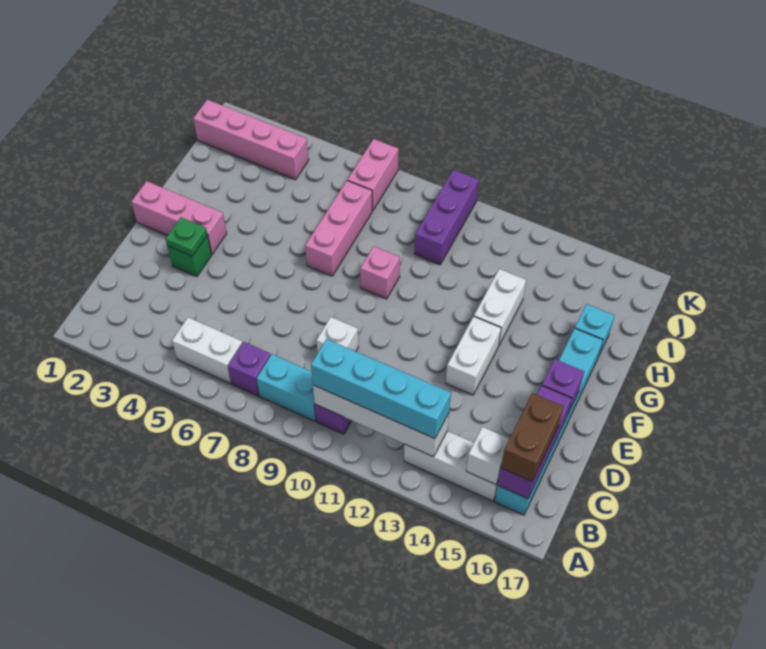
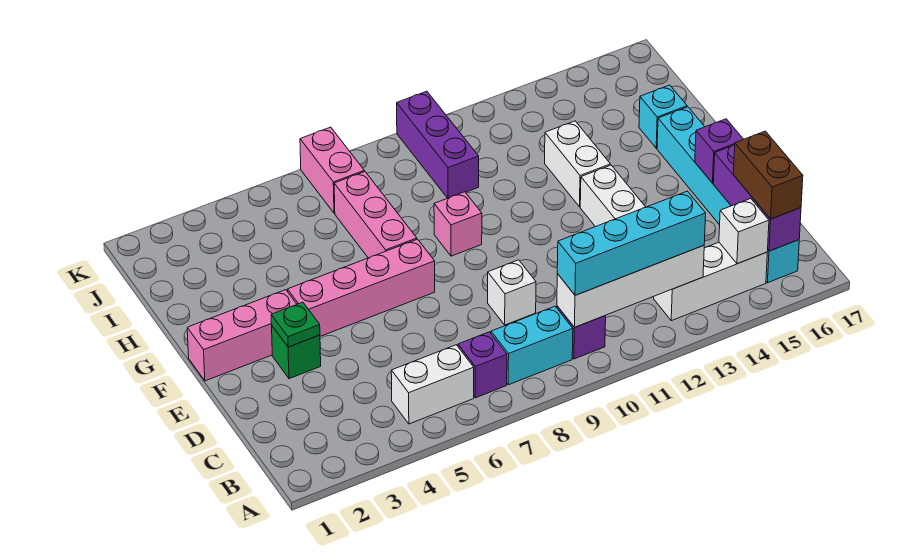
pink brick J1:J4 level 1 -> pink brick F4:F7 level 1

